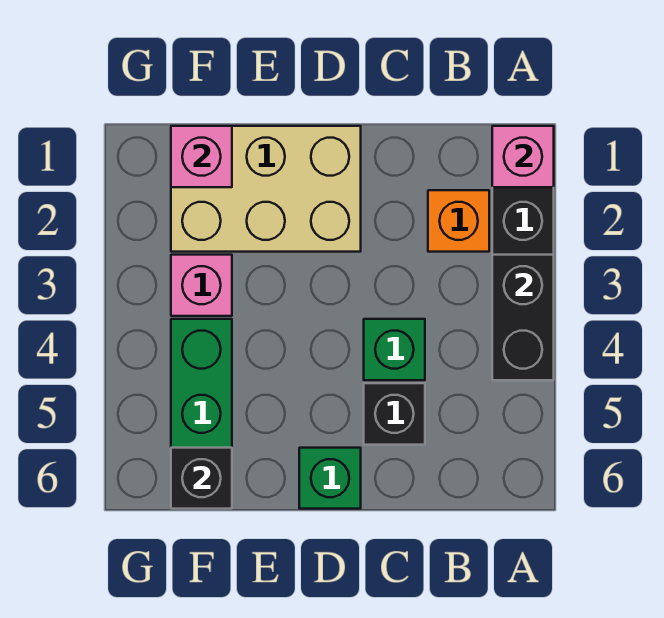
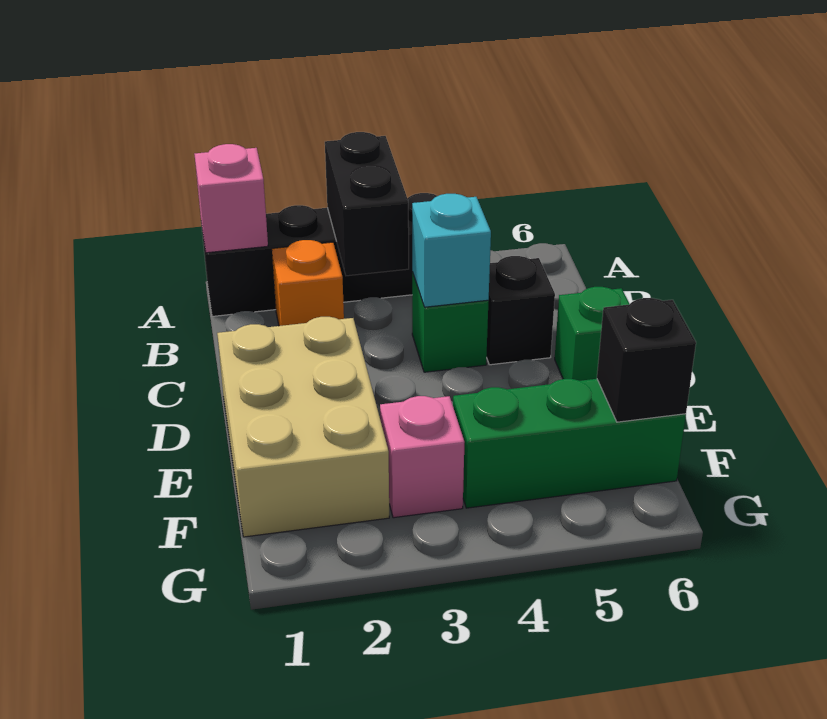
black brick A3:A4 level 2 -> black brick A3:B3 level 2
none -> cyan brick C4 level 2
pink brick F1 level 2 -> none

